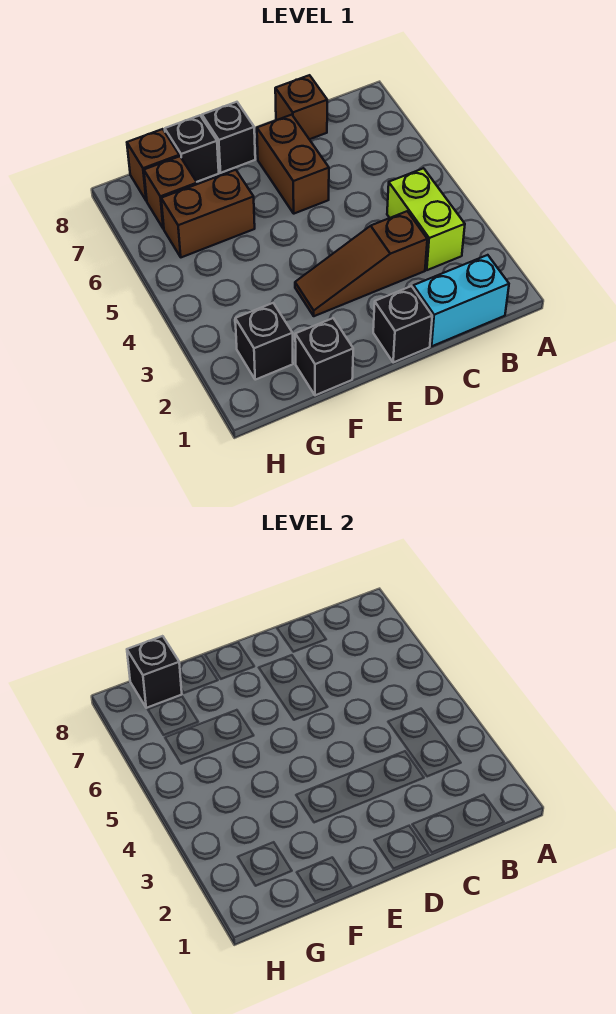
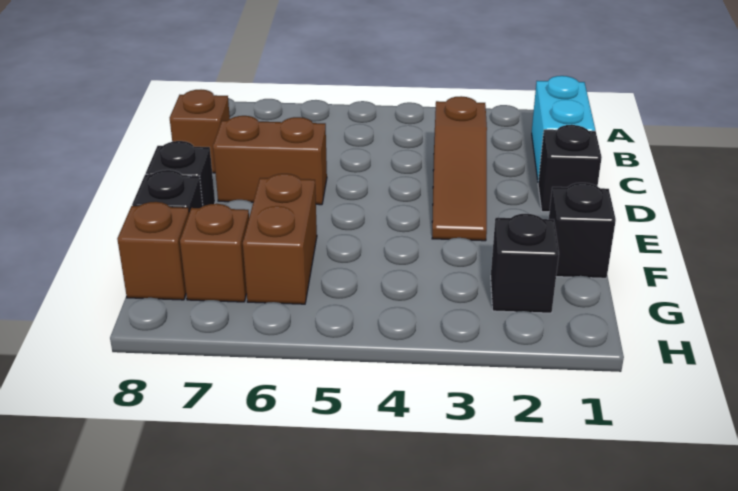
lime brick B3:B4 level 1 -> none
black brick G8 level 2 -> none

